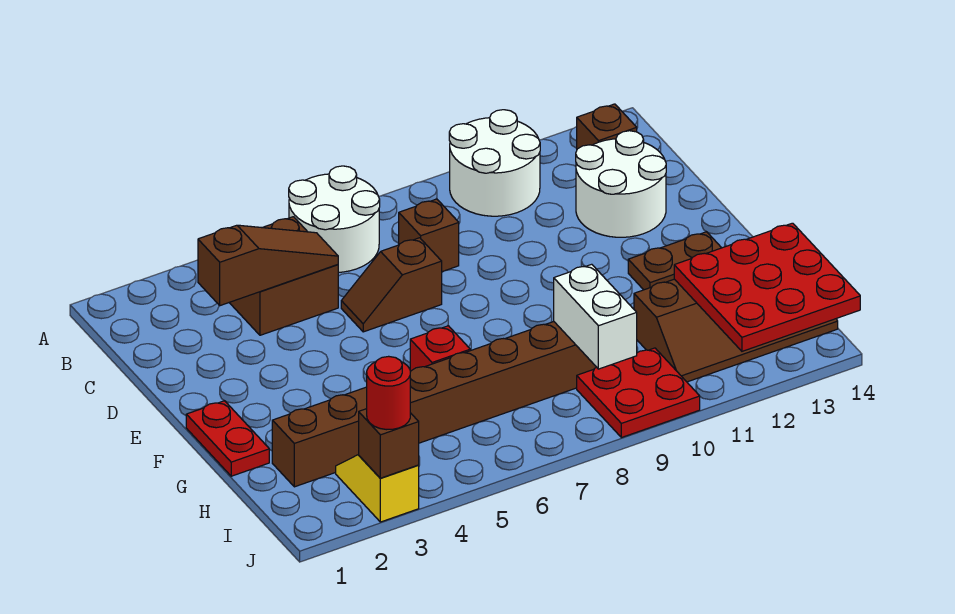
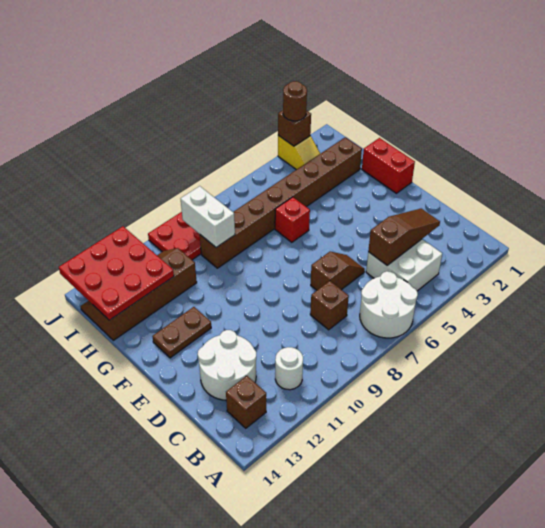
white round brick A10:B11 level 1 -> white round brick B11 level 1
brown brick B4:C5 level 1 -> white brick B4:C5 level 1
brown slope C3:C5 level 2 top 3 -> brown slope C3:C5 level 2 top 5
red plate F1:G1 level 1 -> red brick F1:G1 level 1
red round brick J3 level 3 -> brown round brick J3 level 3

